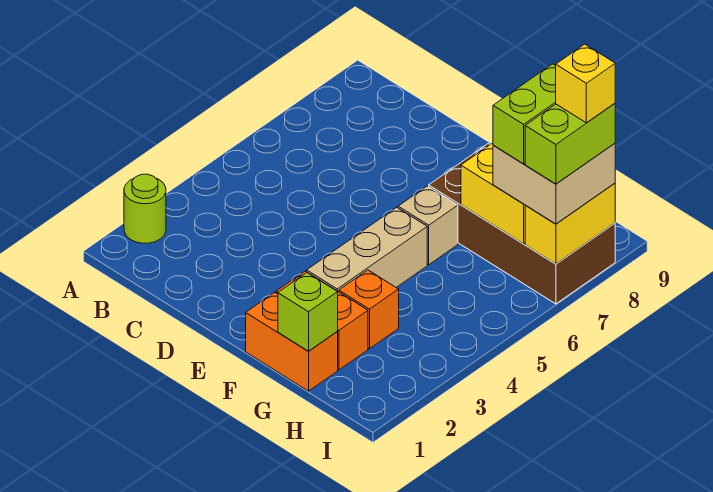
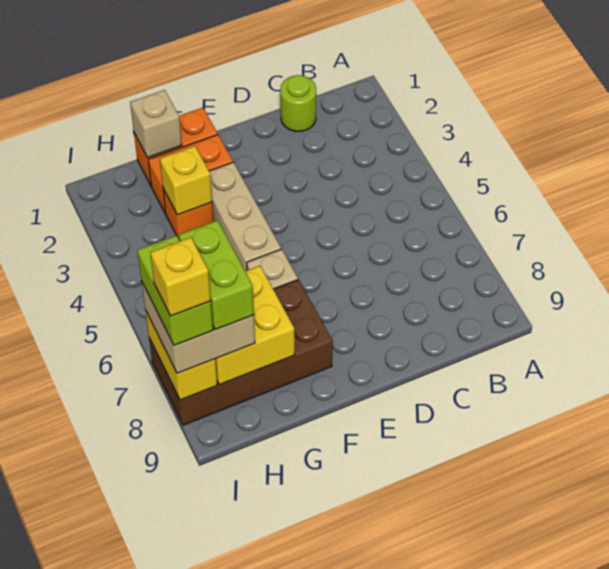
lime round brick A2 level 1 -> lime round brick C1 level 1
lime brick G1 level 2 -> tan brick G1 level 2
none -> yellow brick G3 level 2

